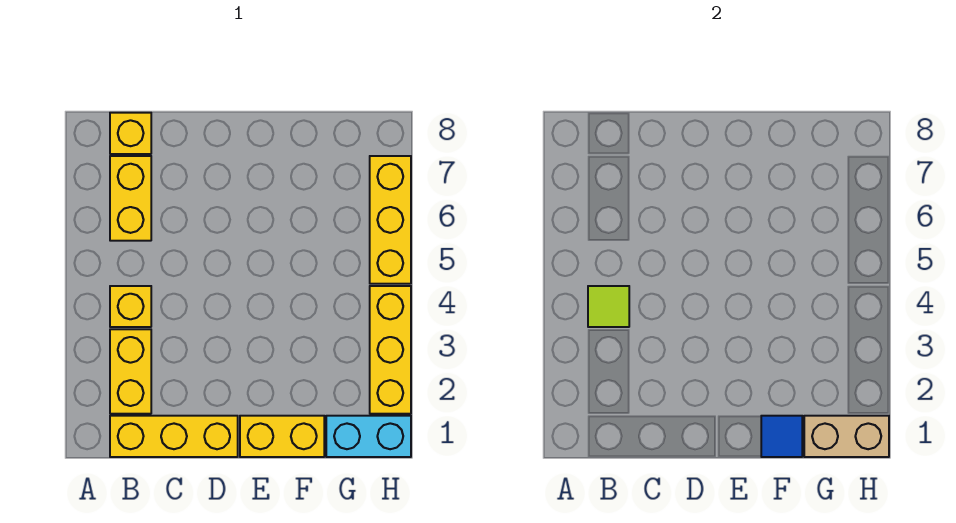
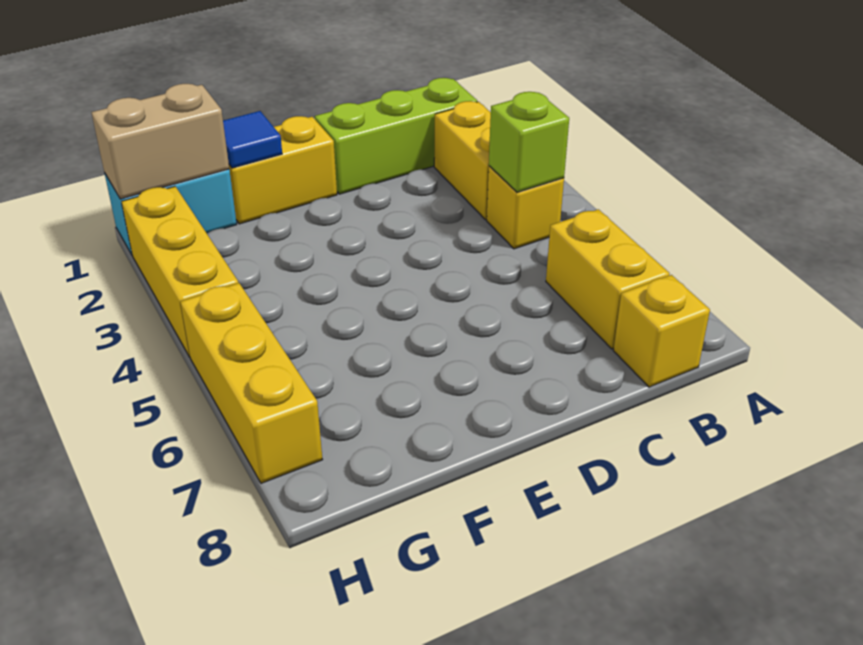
yellow brick B1:D1 level 1 -> lime brick B1:D1 level 1
lime tile B4 level 2 -> lime brick B4 level 2

